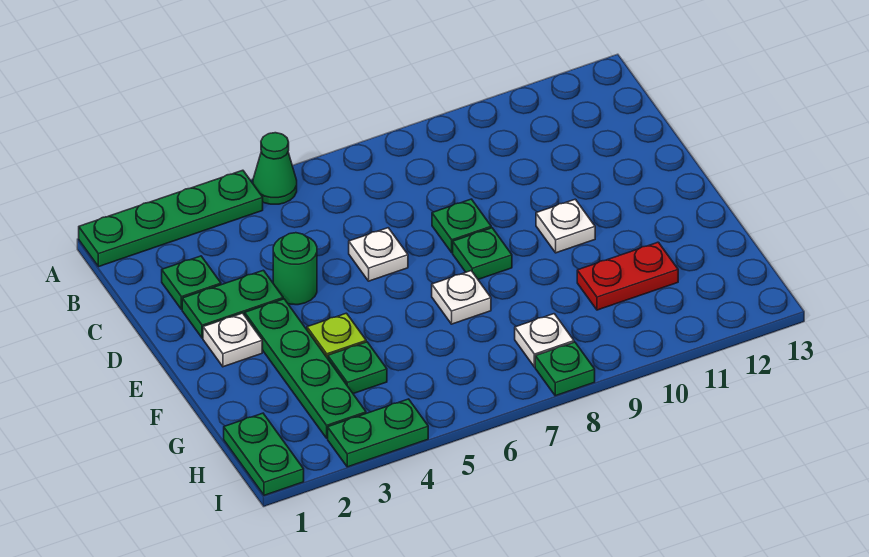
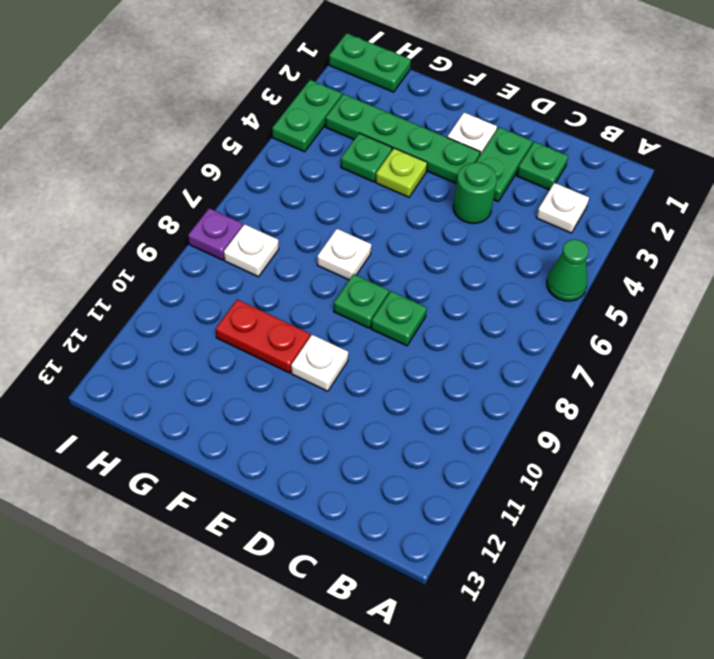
green plate A1:A4 level 1 -> none
white plate D6 level 1 -> white plate B3 level 1
red plate G10:G11 level 1 -> red plate F10:G10 level 1
green plate I8 level 1 -> purple plate I8 level 1

